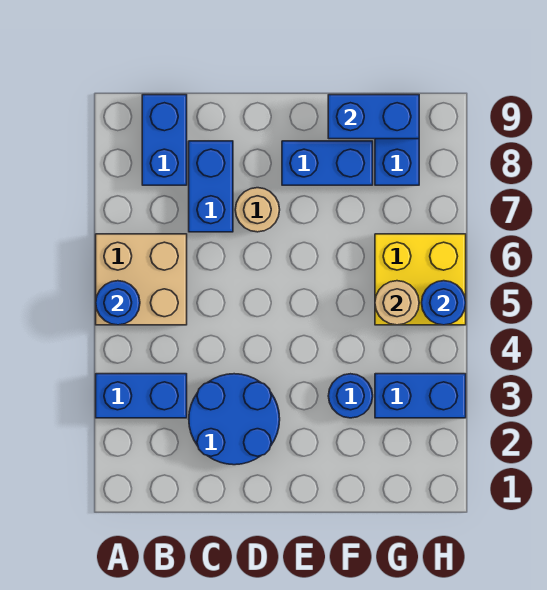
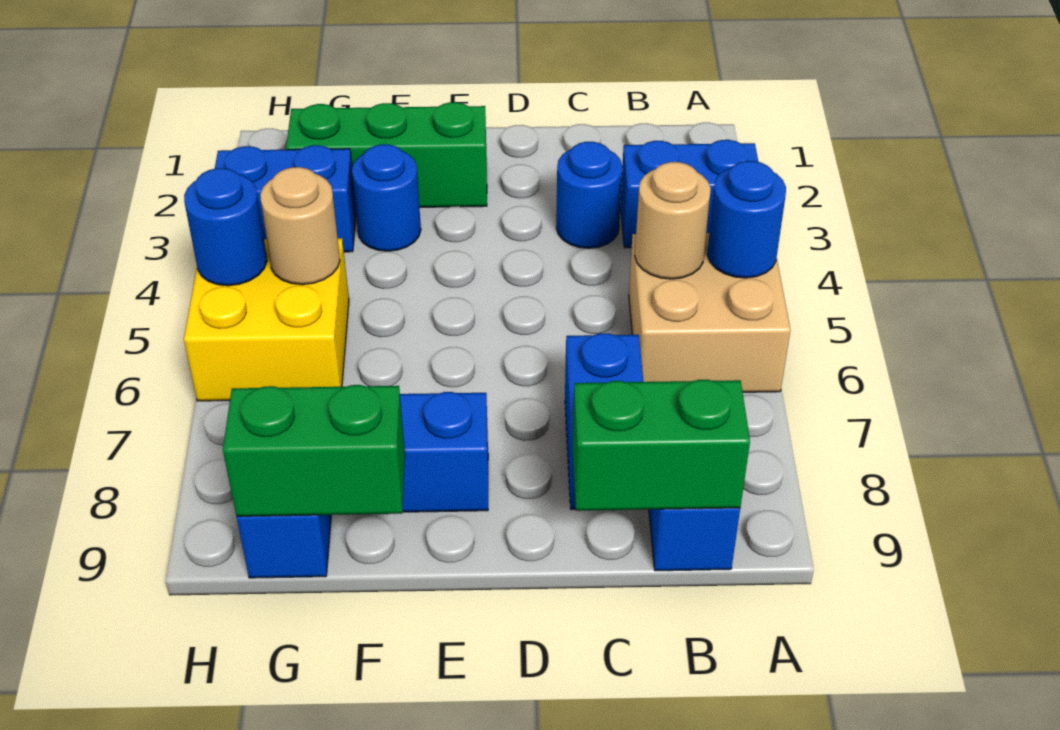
none -> green brick B9:C9 level 2
blue round brick C2:D3 level 1 -> blue round brick C3 level 1
tan round brick D7 level 1 -> tan round brick B5 level 2
none -> green brick E2:G2 level 1
blue brick F9:G9 level 2 -> green brick F9:G9 level 2

